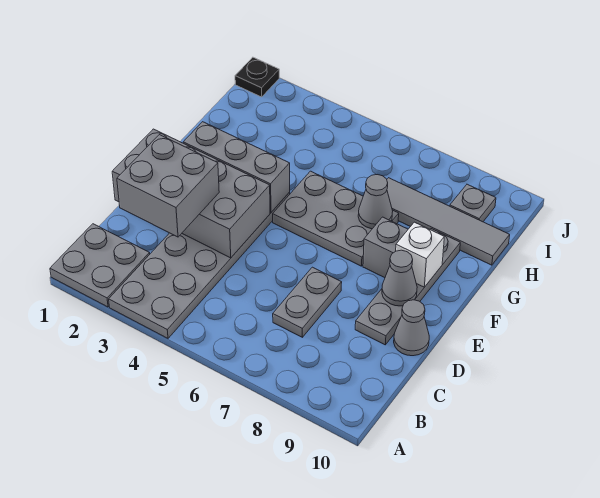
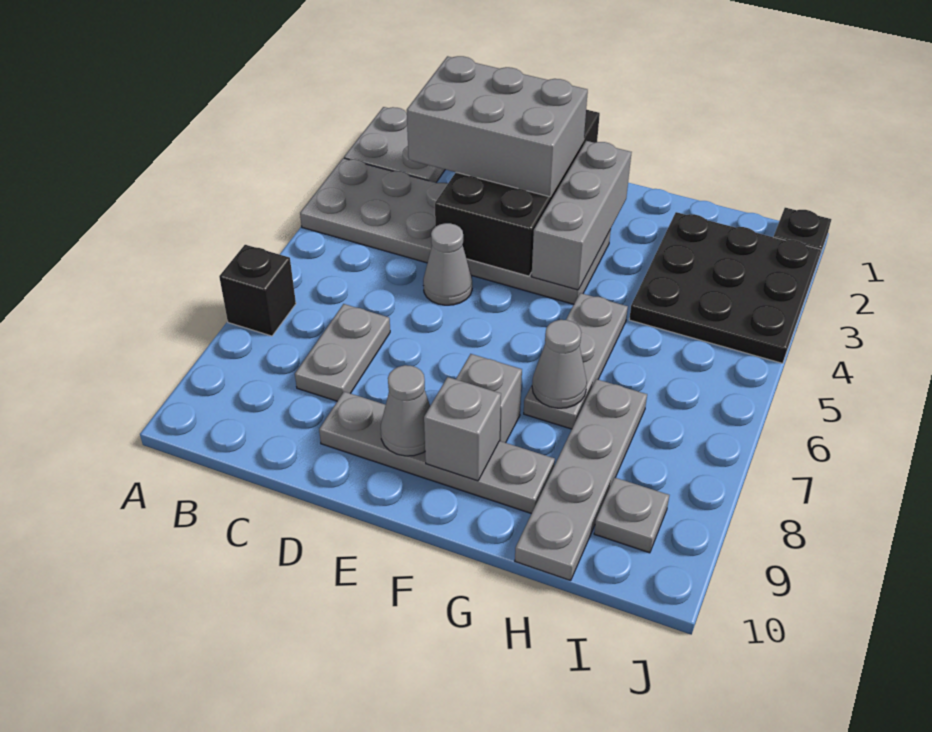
none -> black brick A7 level 1
grey brick C2:D3 level 3 -> grey brick C2:E3 level 3
grey plate C7:D7 level 1 -> grey plate C7:C8 level 1
grey brick D1:E4 level 2 -> black brick D1:E4 level 2
grey cone D10 level 1 -> grey cone D5 level 1
grey plate F5:G7 level 1 -> grey plate G5:G7 level 1
white brick F9 level 2 -> grey brick F9 level 2
none -> black plate H2:J4 level 1
grey tile H7:H10 level 1 -> grey plate H7:H10 level 1

